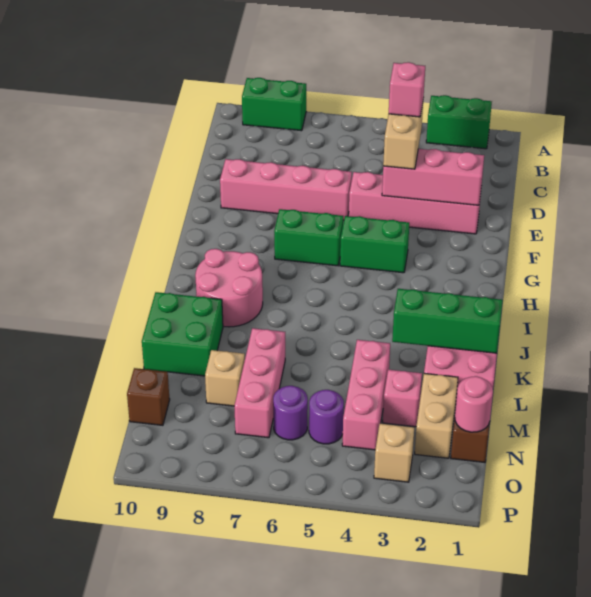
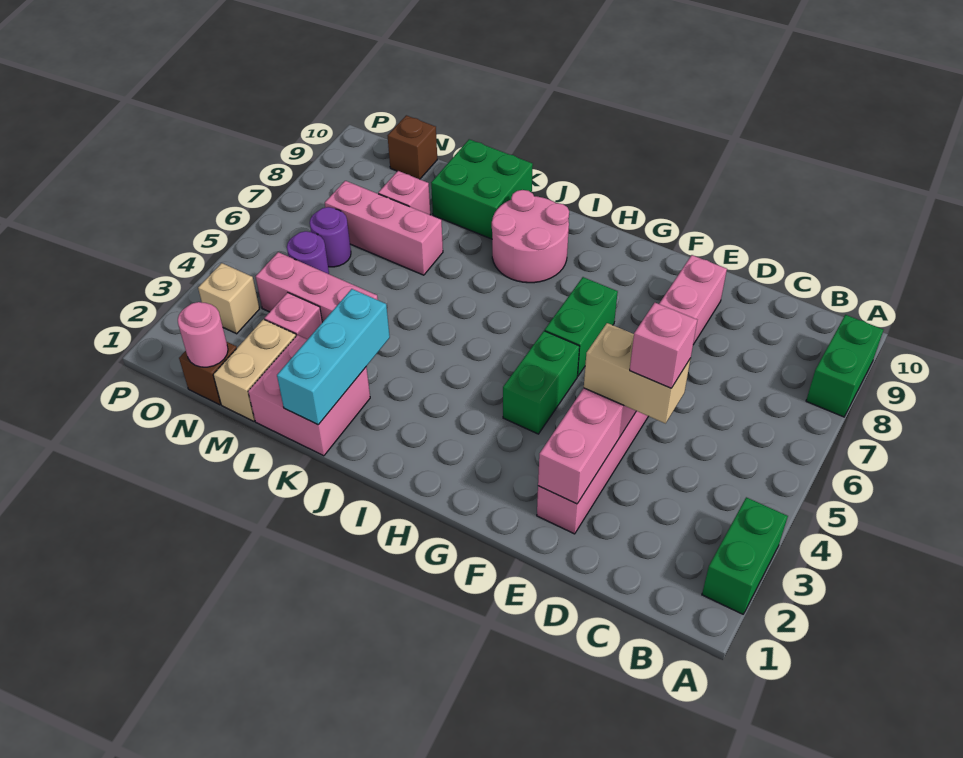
green brick K1:K3 level 2 -> cyan brick K1:K3 level 2
tan brick M2:N2 level 1 -> tan brick M1:M2 level 1
tan brick M8 level 1 -> pink brick M8 level 1

